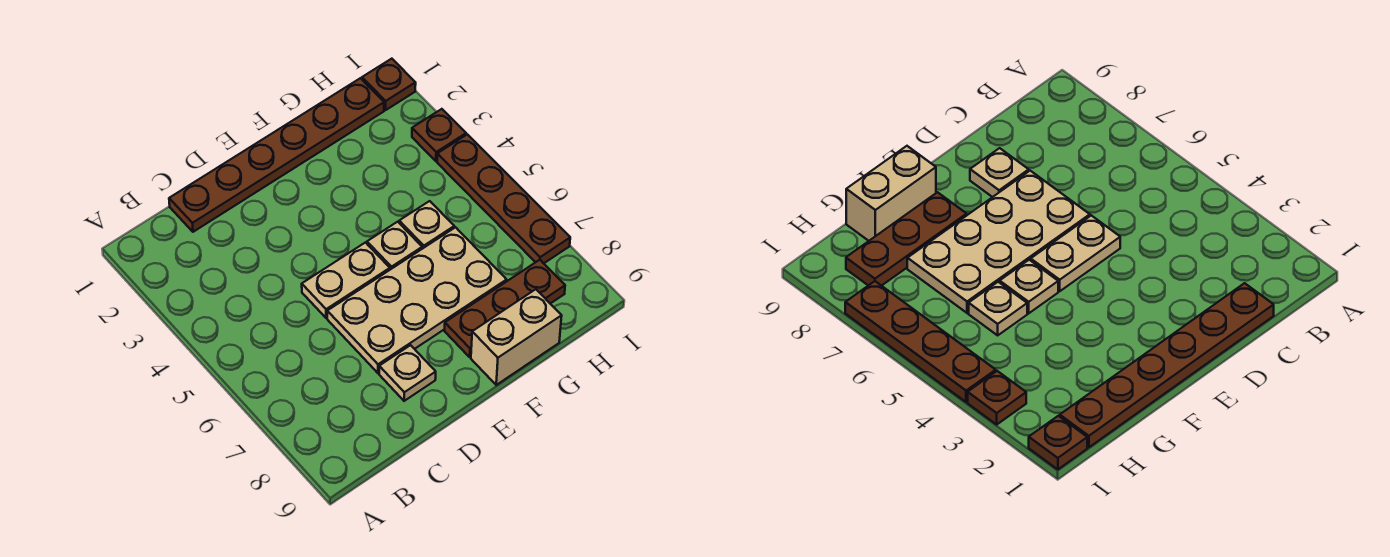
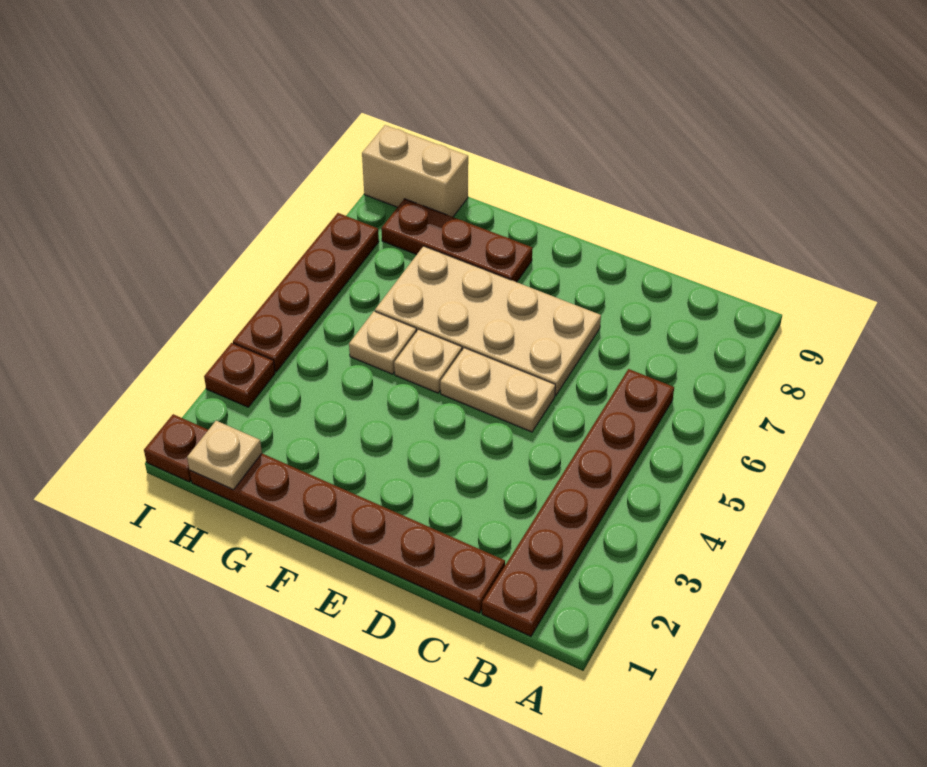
none -> brown plate B1:B6 level 1
tan plate D8 level 1 -> tan plate H1 level 2
tan brick F9:G9 level 1 -> tan brick H9:I9 level 1

